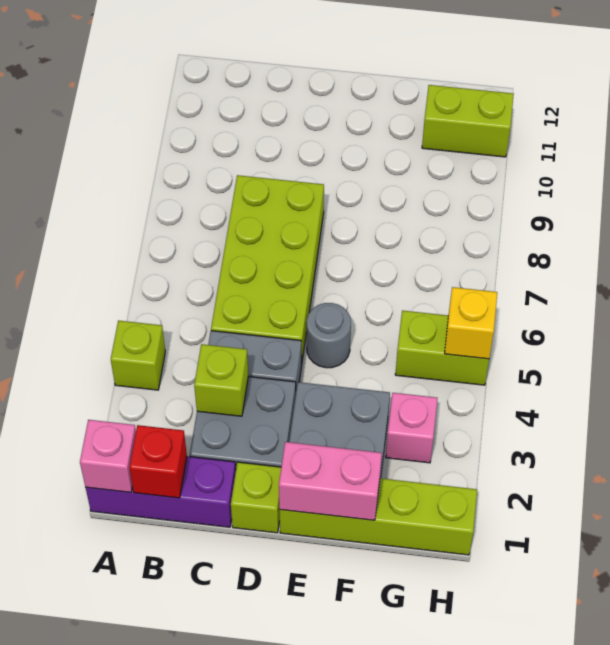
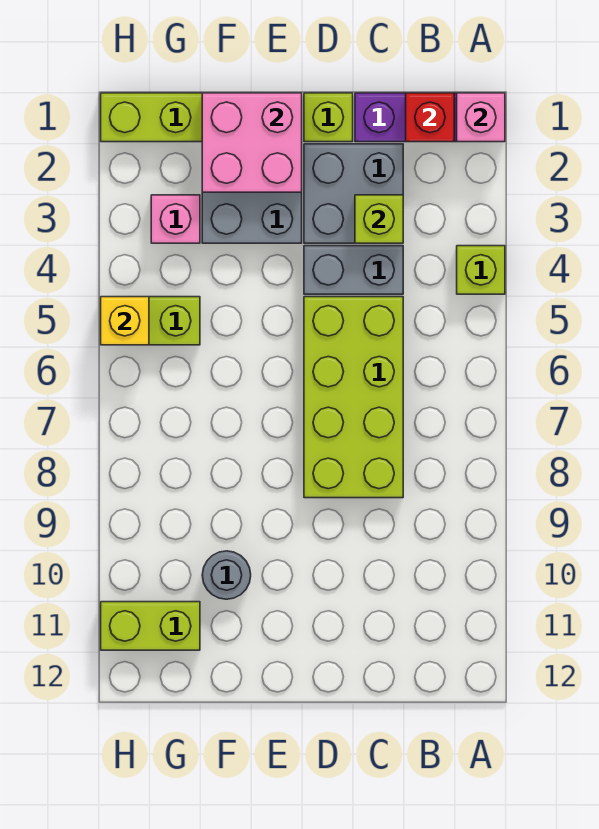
pink brick E1:F1 level 2 -> pink brick E1:F2 level 2
grey round brick E5 level 1 -> grey round brick F10 level 1

